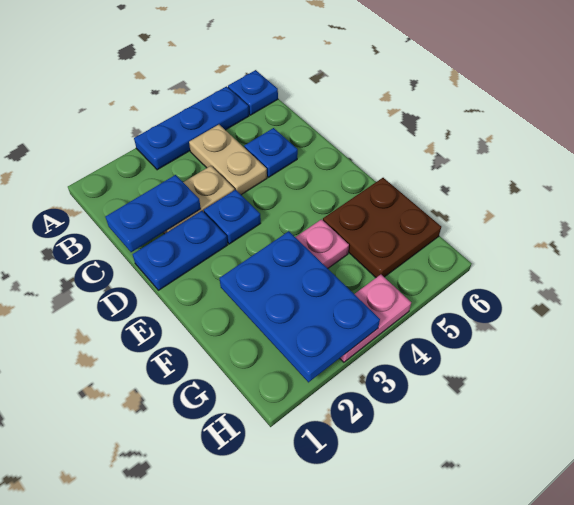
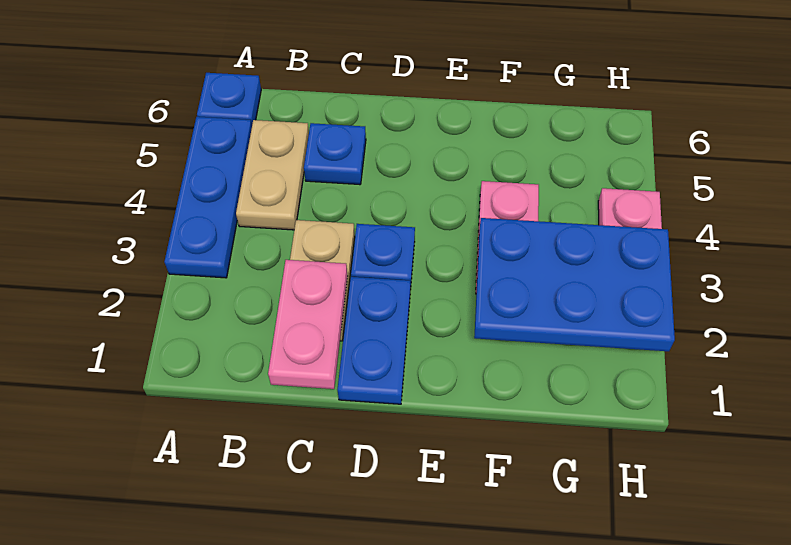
tan plate B4:C4 level 1 -> tan plate B4:B5 level 1
blue plate C1:C2 level 2 -> pink plate C1:C2 level 2
brown plate F5:G6 level 1 -> none

